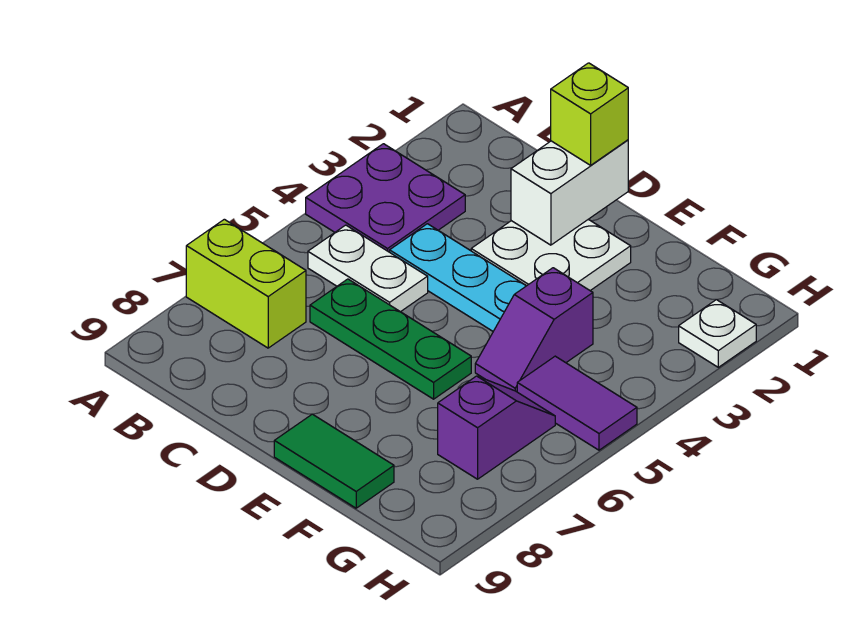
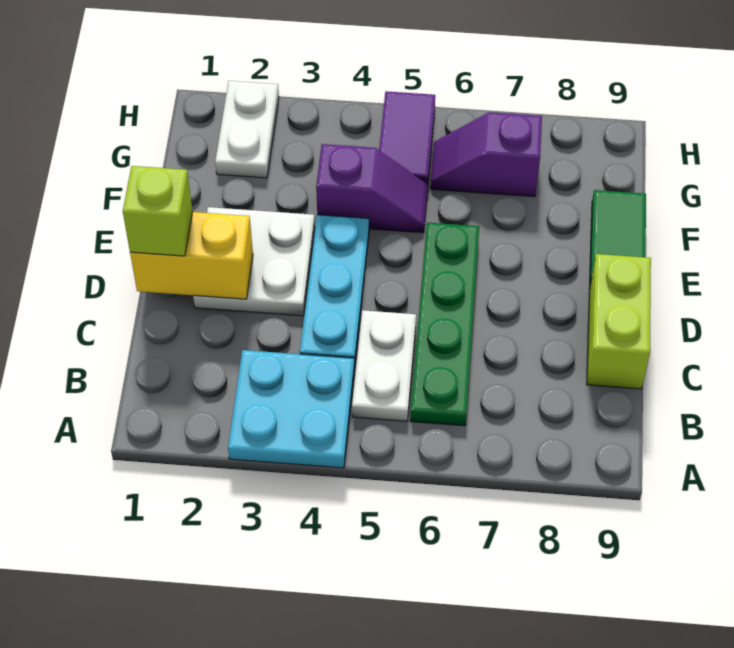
purple plate A3:B4 level 1 -> cyan plate A3:B4 level 1
lime brick A7:B7 level 1 -> lime brick C9:D9 level 1
green plate C6:E6 level 1 -> green plate B6:E6 level 1
white brick D1:D2 level 2 -> yellow brick D1:D2 level 2
white plate H2 level 1 -> white plate G2:H2 level 1

